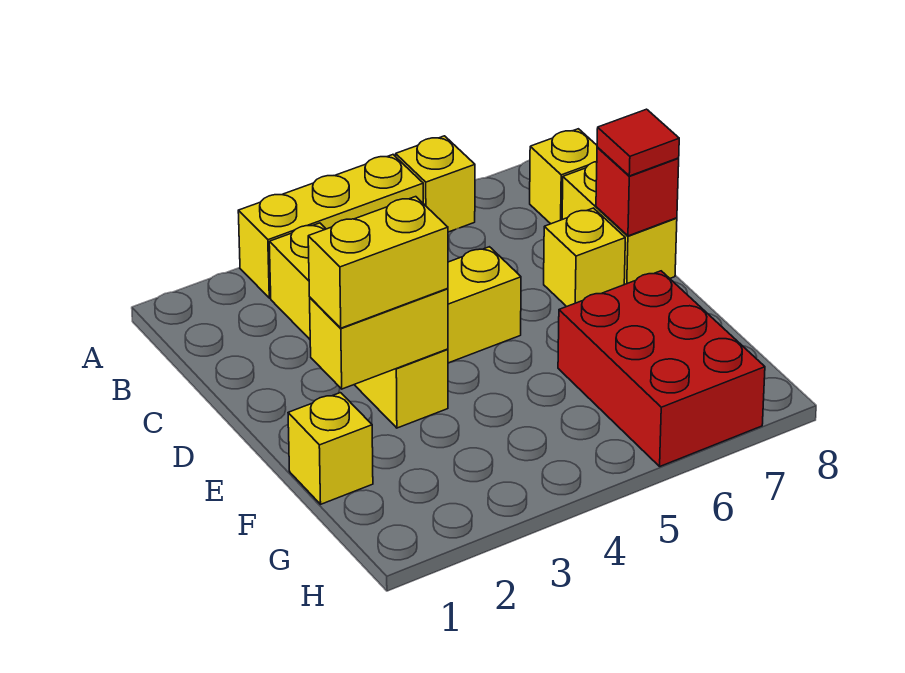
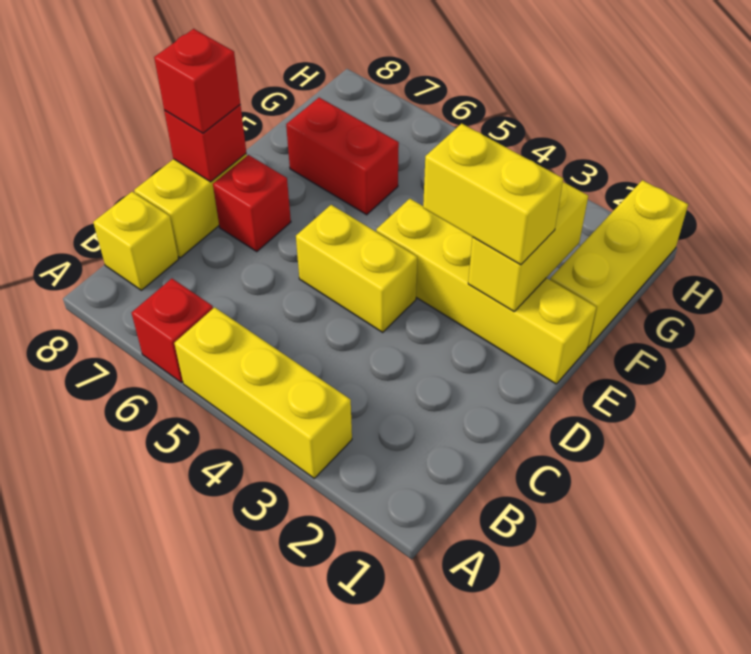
yellow brick A6 level 1 -> red brick A6 level 1
yellow brick B3:E3 level 1 -> yellow brick E1:E4 level 1
yellow brick D7 level 1 -> red brick D7 level 1
red tile D8 level 3 -> red brick D8 level 3
yellow brick E2:E3 level 2 -> yellow brick E2:F2 level 2
yellow brick F1 level 1 -> yellow brick F1:H1 level 1
red brick F6:H7 level 1 -> red brick F6:F7 level 1

